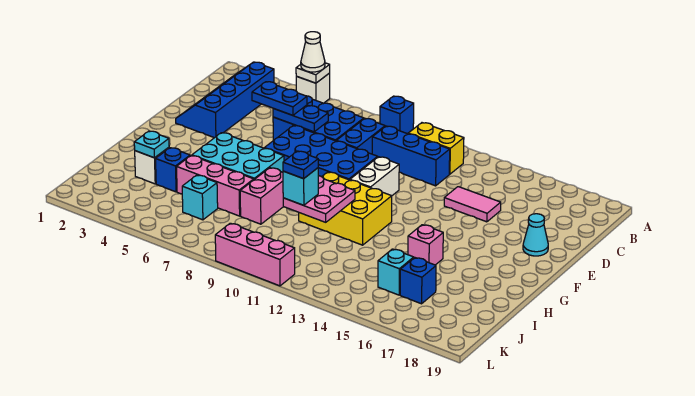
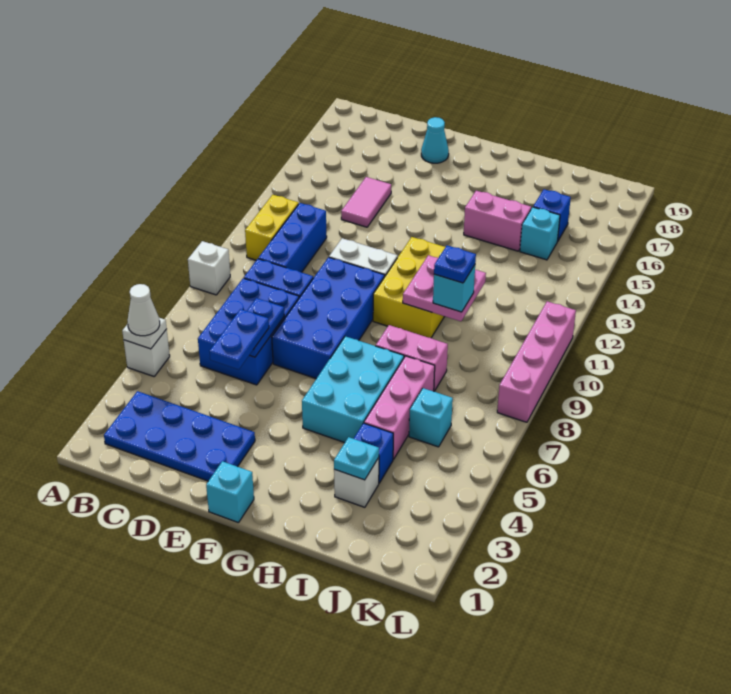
blue brick A9 level 1 -> white brick A9 level 1
blue slope B2:E3 level 1 top 3 -> blue plate B2:E3 level 1
none -> cyan brick F1 level 1
pink brick H15 level 1 -> pink brick H15:I15 level 1
pink brick L9:L11 level 1 -> pink brick L8:L11 level 1

